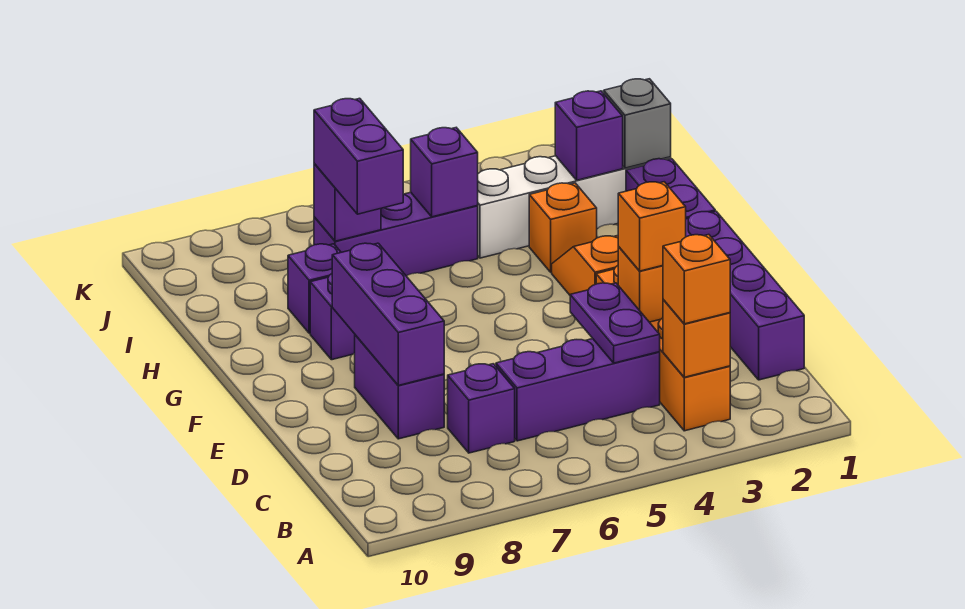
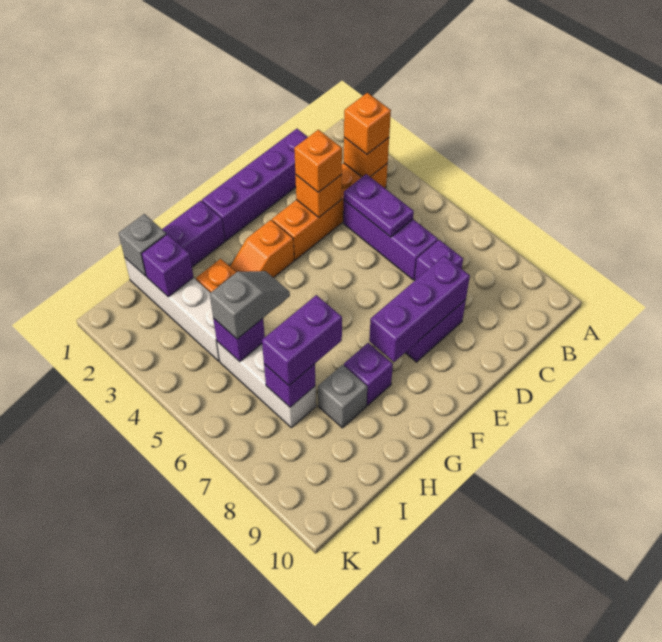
purple plate C4:D4 level 2 -> purple plate C4:C5 level 2
none -> grey slope H5:I5 level 3 top I
purple brick H8 level 1 -> grey brick H8 level 1
purple brick I5:I7 level 1 -> white brick I5:I7 level 1

